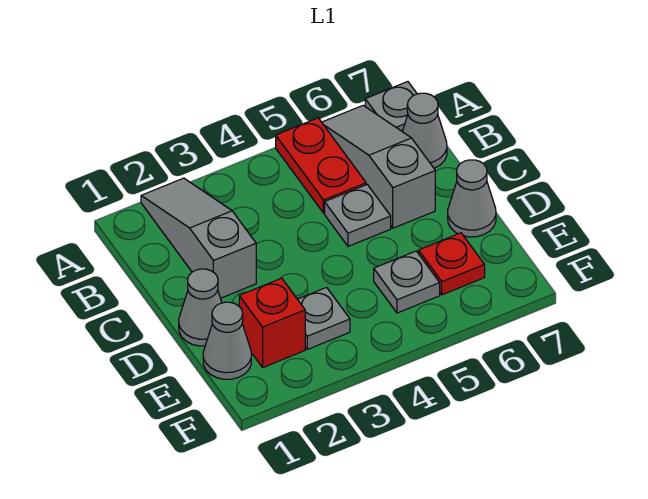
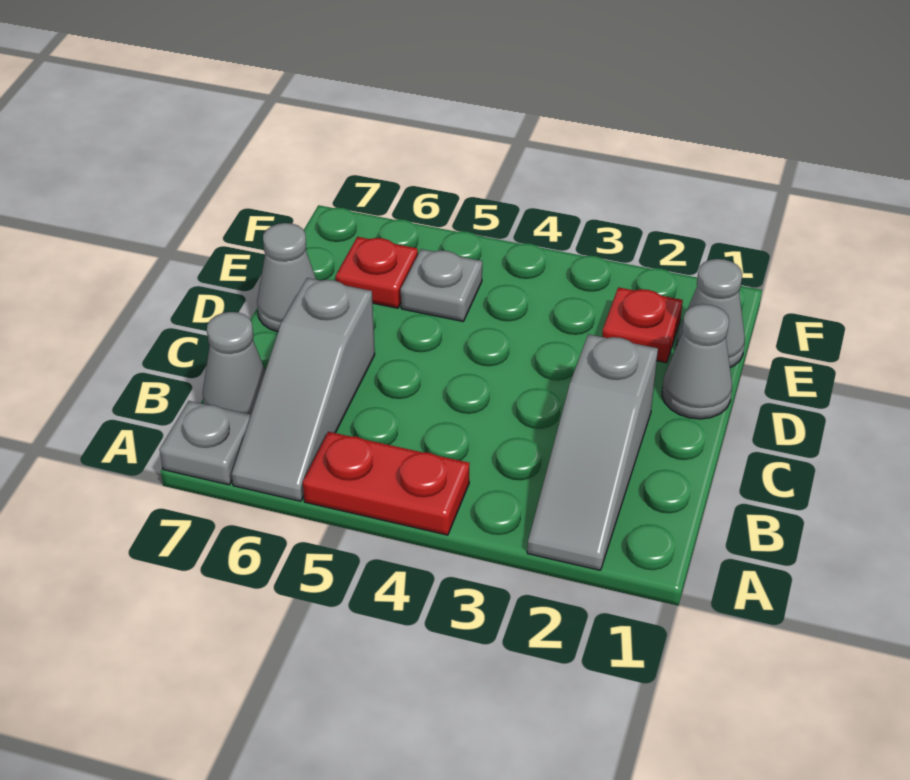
red plate A5:B5 level 1 -> red plate A4:A5 level 1
grey plate C5 level 1 -> none
red brick E2 level 1 -> red plate E2 level 1
grey plate E3 level 1 -> none

